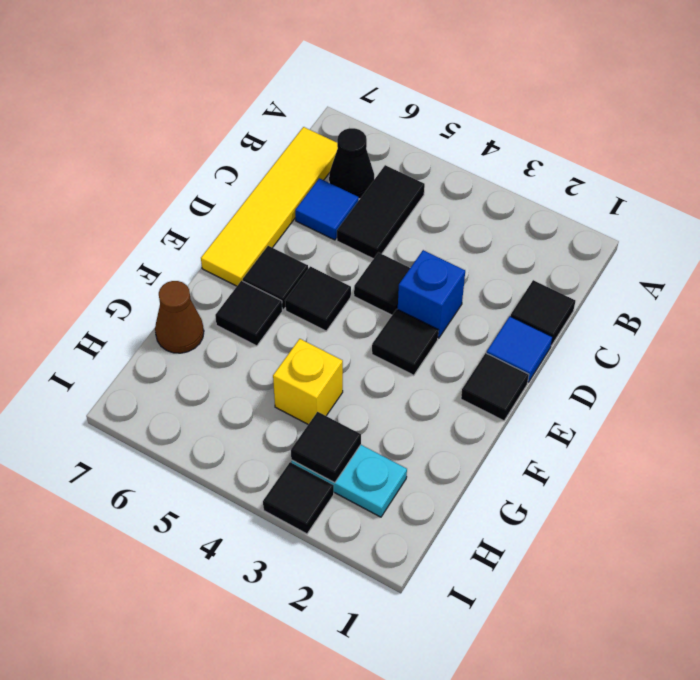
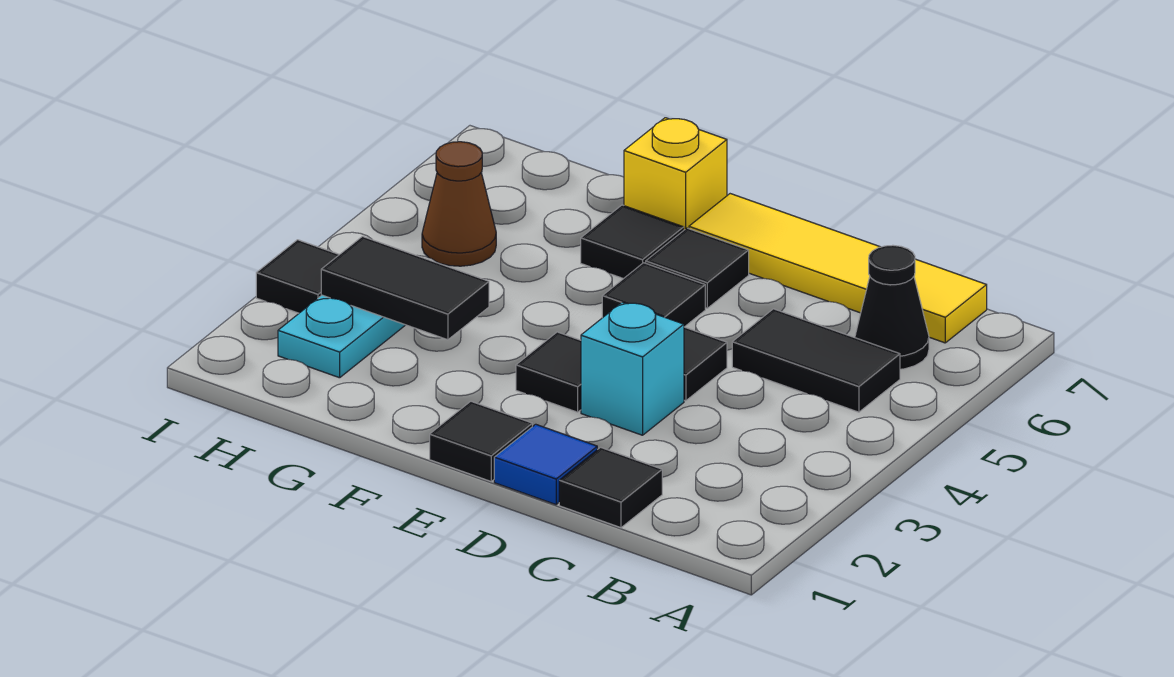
blue tile C6 level 1 -> none
blue brick D3 level 1 -> cyan brick D3 level 1
yellow brick G4 level 1 -> yellow brick F7 level 1
brown cone G7 level 1 -> brown cone H5 level 1
black tile H3 level 2 -> black tile G3:H3 level 2

